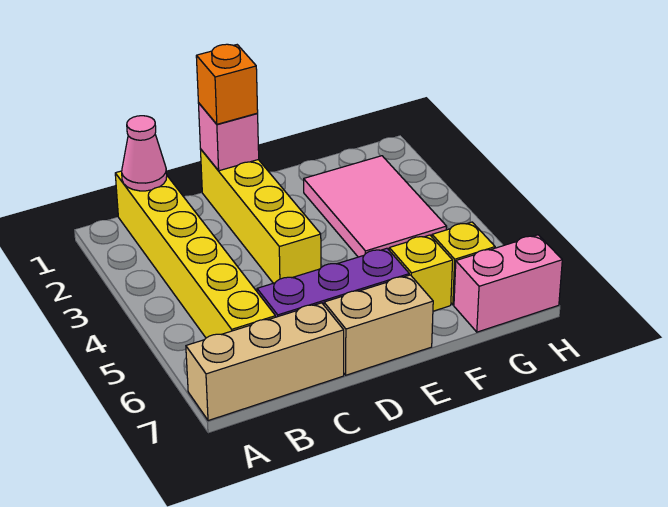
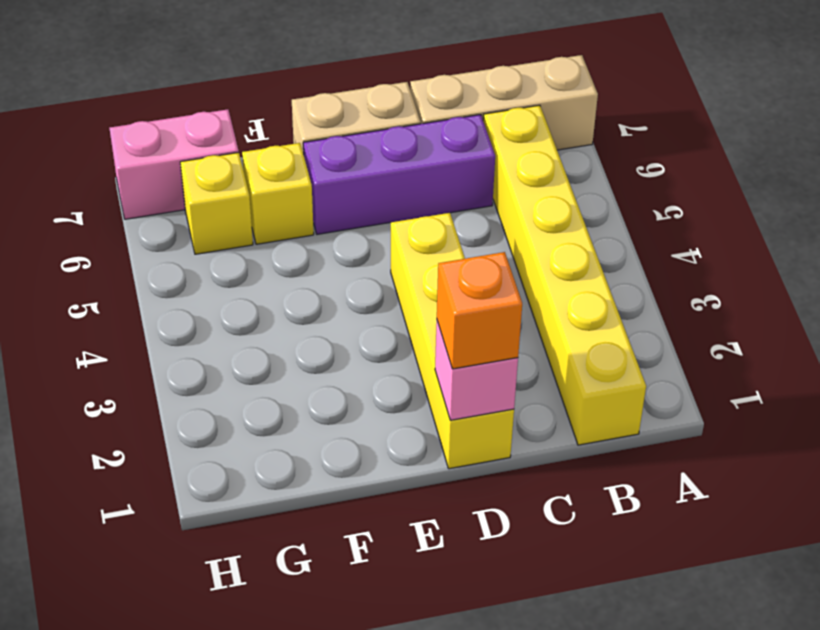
pink cone B1 level 2 -> none
pink tile F2:G4 level 1 -> none

